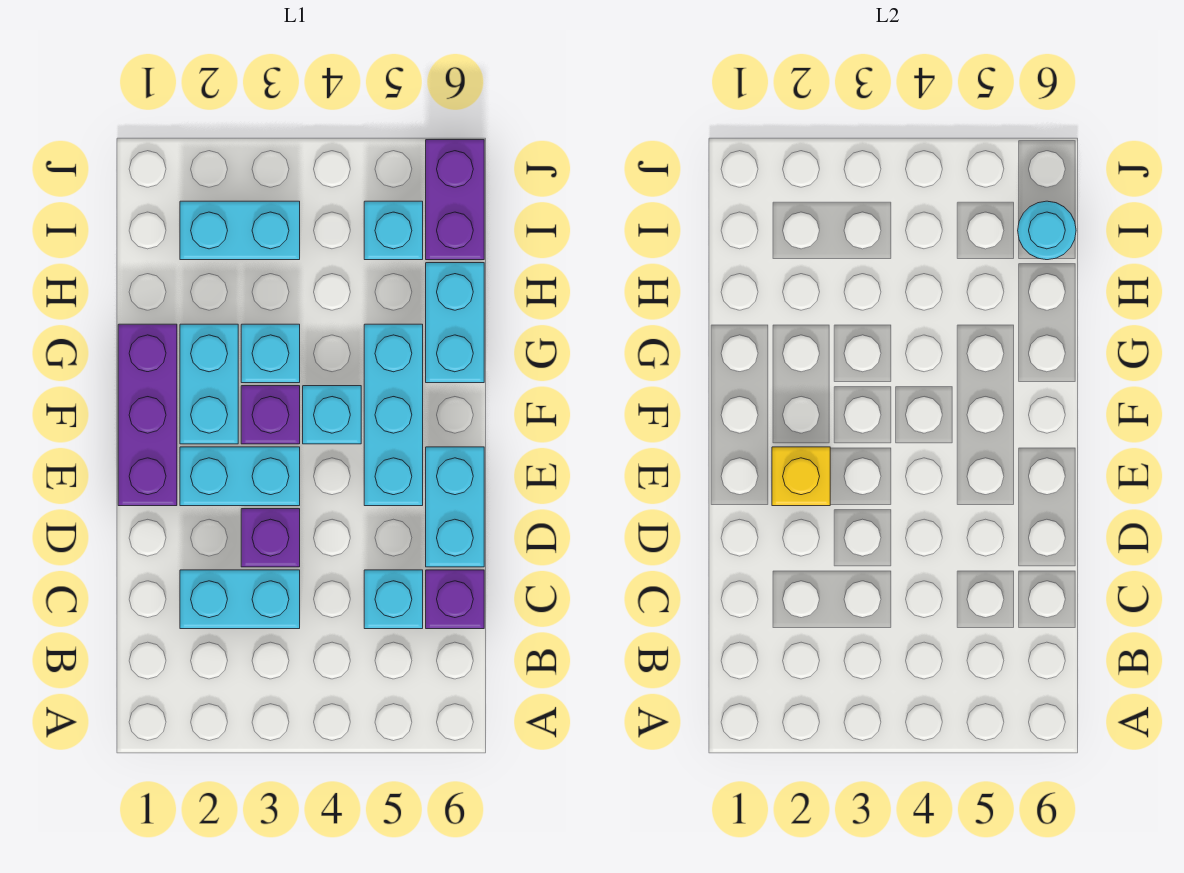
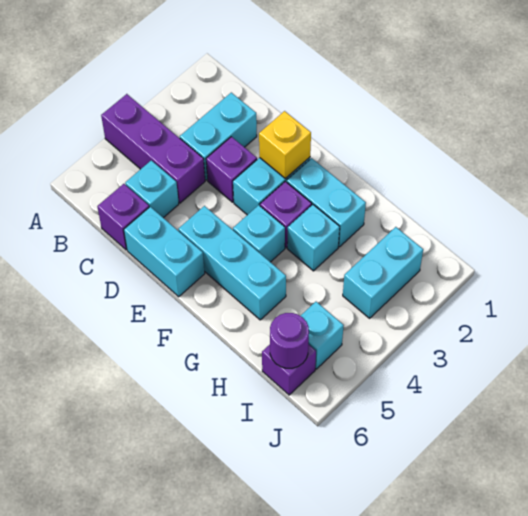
purple brick E1:G1 level 1 -> purple brick A4:C4 level 1
cyan brick G6:H6 level 1 -> none
purple brick I6:J6 level 1 -> purple brick I6 level 1
cyan round brick I6 level 2 -> purple round brick I6 level 2

